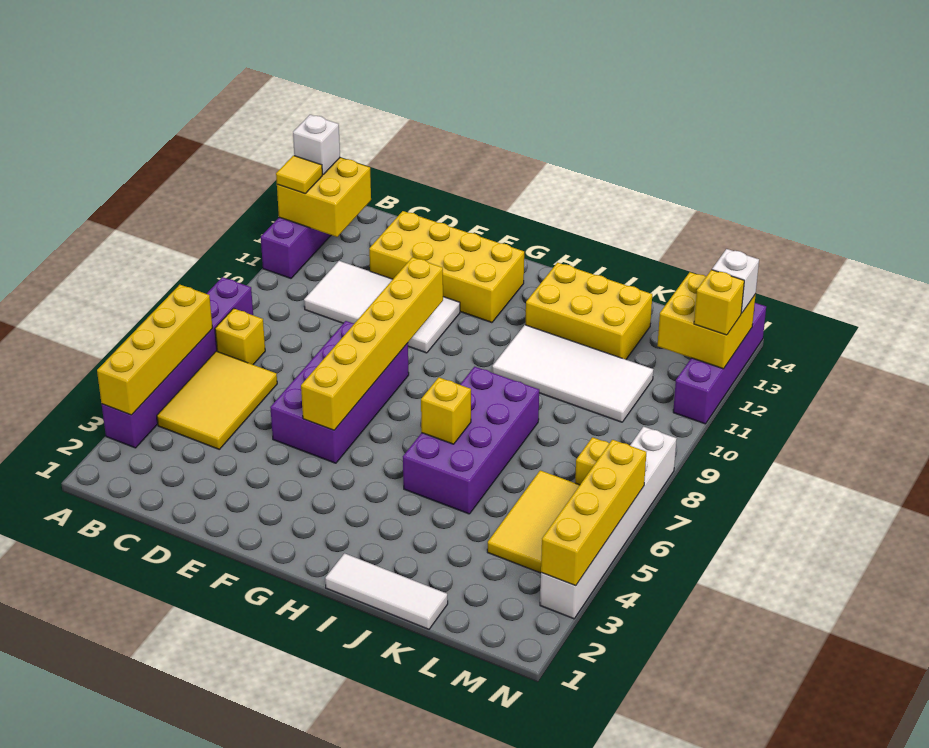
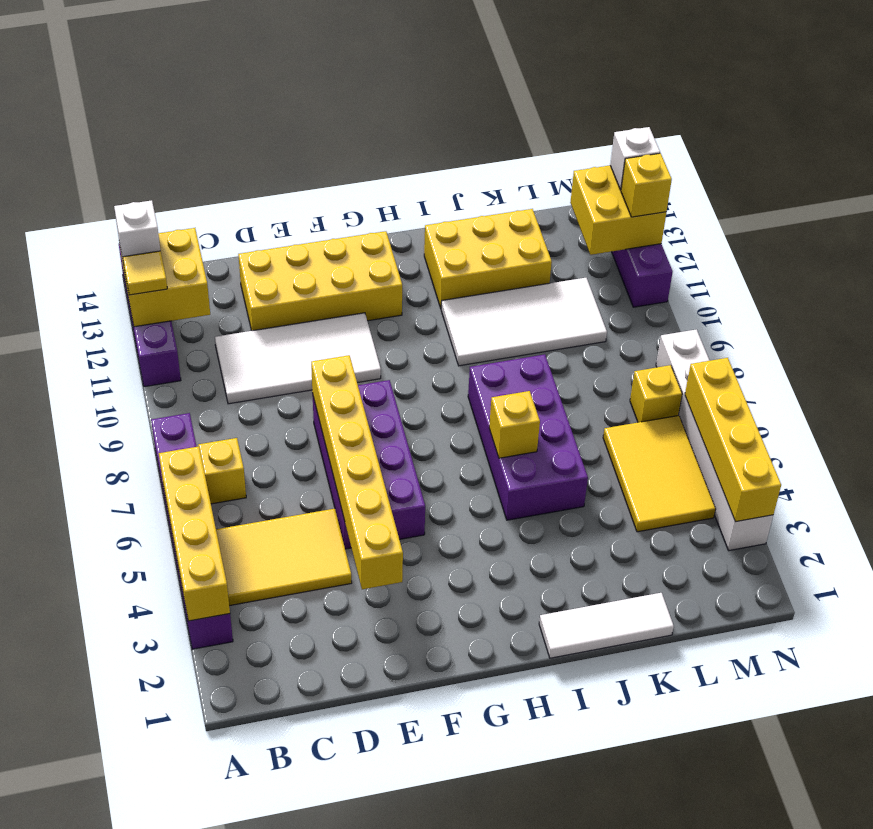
yellow tile B4:C6 level 1 -> yellow tile B4:D5 level 1
yellow brick F5:F10 level 2 -> yellow brick E3:E8 level 2

